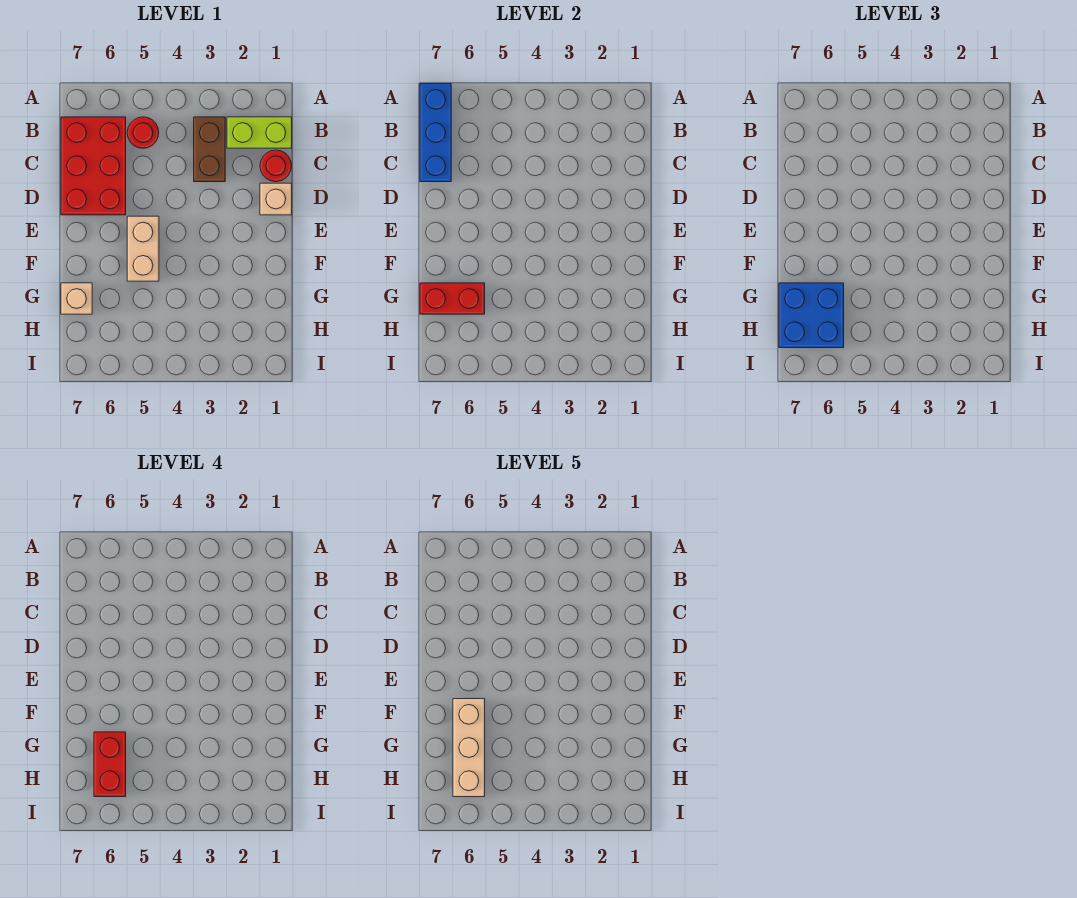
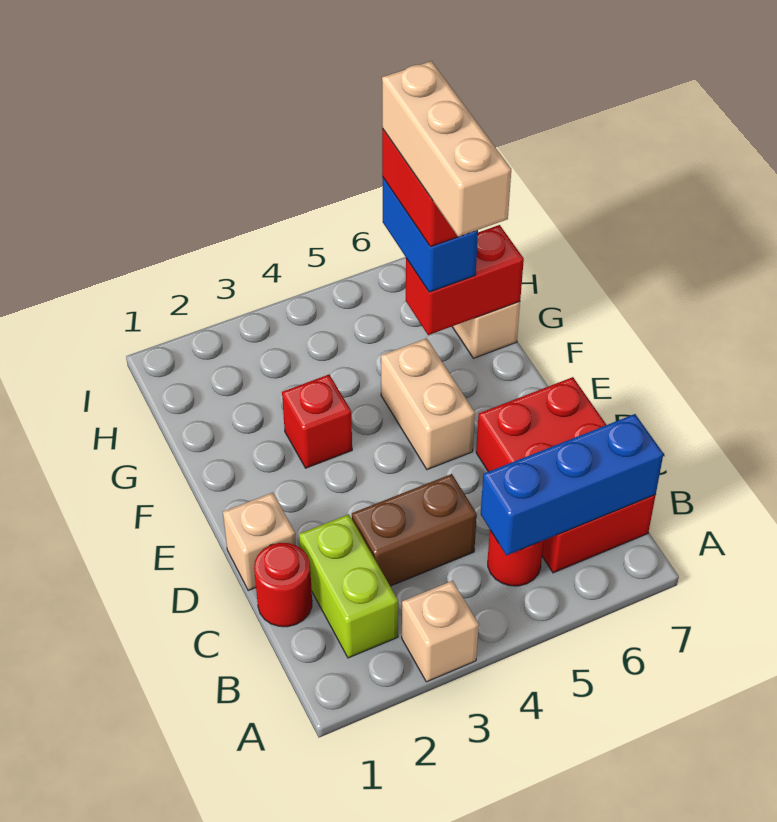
none -> tan brick A3 level 1
blue brick A7:C7 level 2 -> blue brick B5:B7 level 2
lime brick B1:B2 level 1 -> lime brick B2:C2 level 1
brown brick B3:C3 level 1 -> brown brick C3:C4 level 1
none -> red brick F3 level 1
blue brick G6:H7 level 3 -> blue brick G6:H6 level 3

